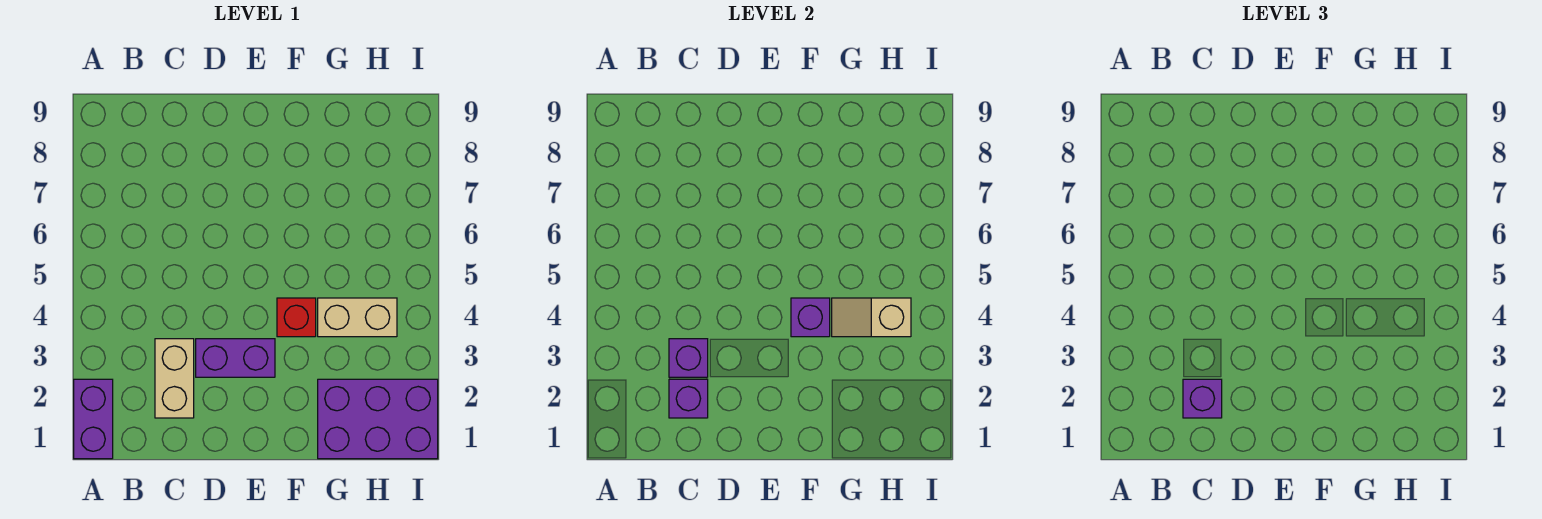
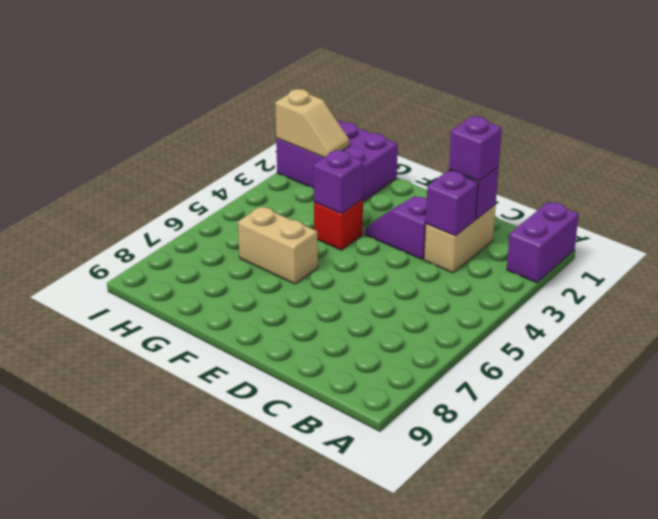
purple brick D3:E3 level 1 -> purple slope D3:E3 level 1 top D
tan brick G4:H4 level 1 -> tan brick F6:G6 level 1
tan slope G4:H4 level 2 top H -> tan slope H2:I2 level 2 top I

